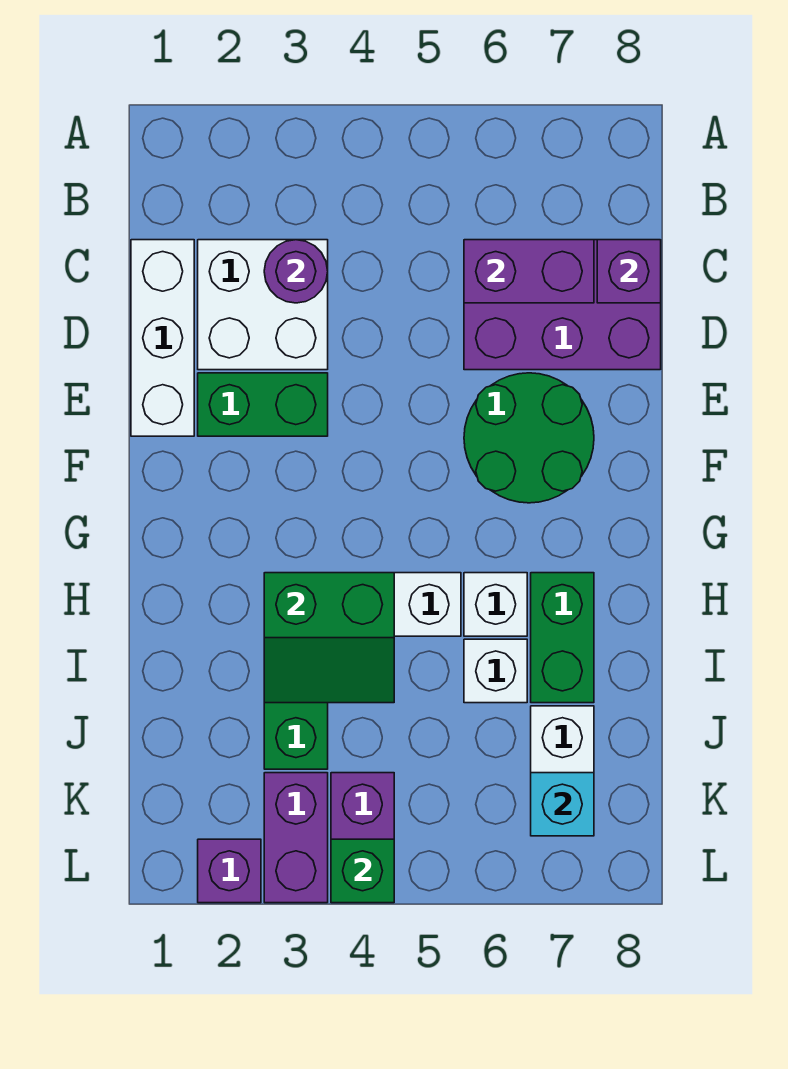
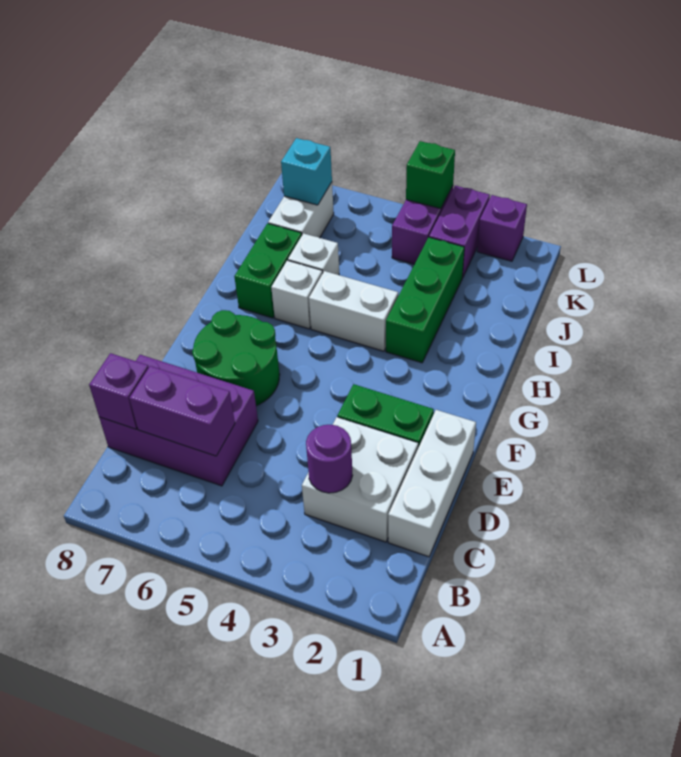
green slope H3:I4 level 2 top H -> none

